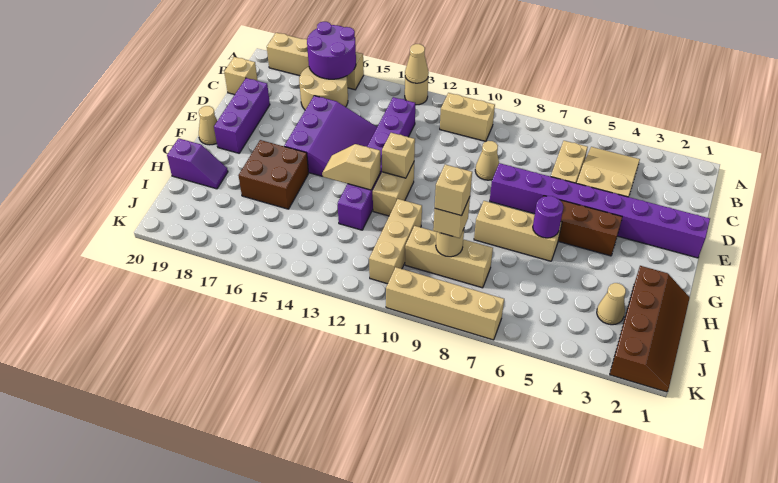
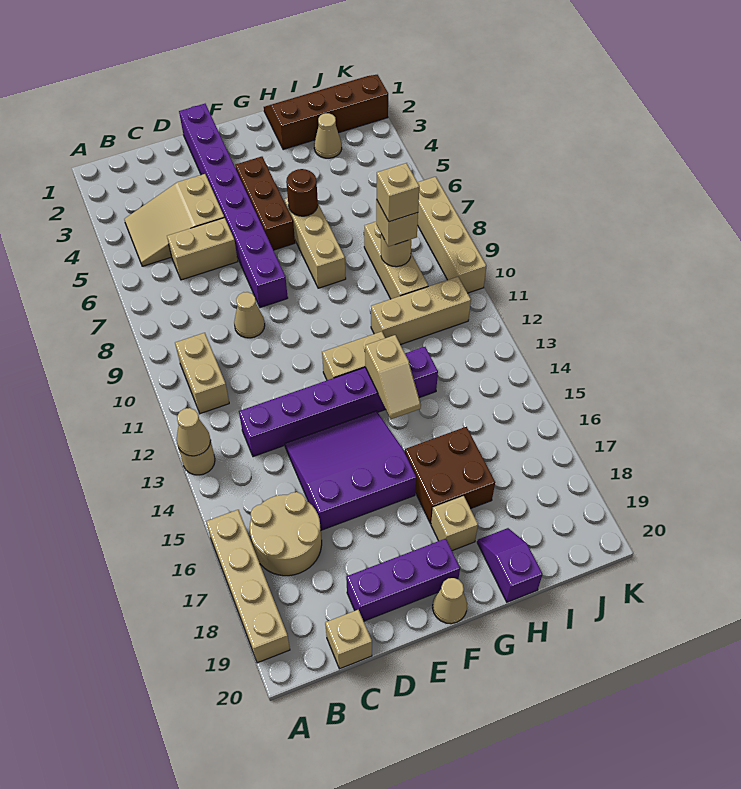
purple round brick A16:B17 level 2 -> none
tan brick F12 level 2 -> tan brick G18 level 1
purple round brick G6 level 2 -> brown round brick G6 level 2

